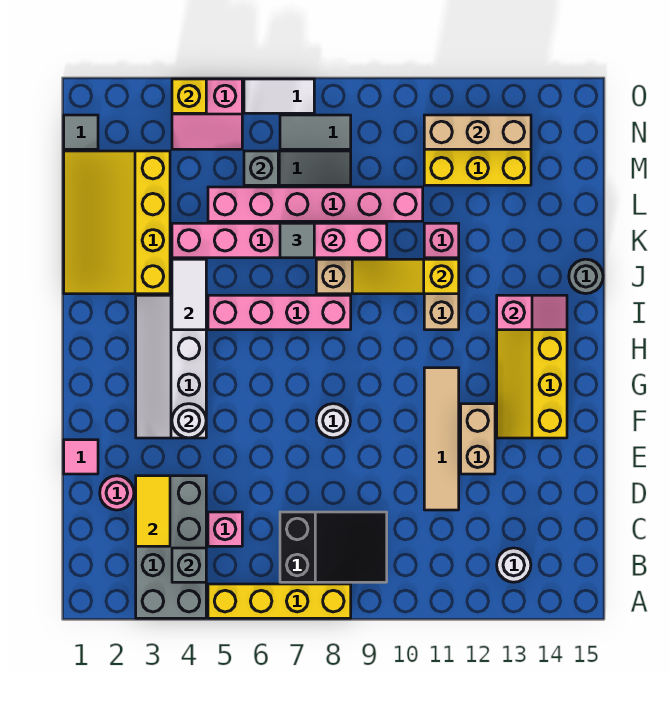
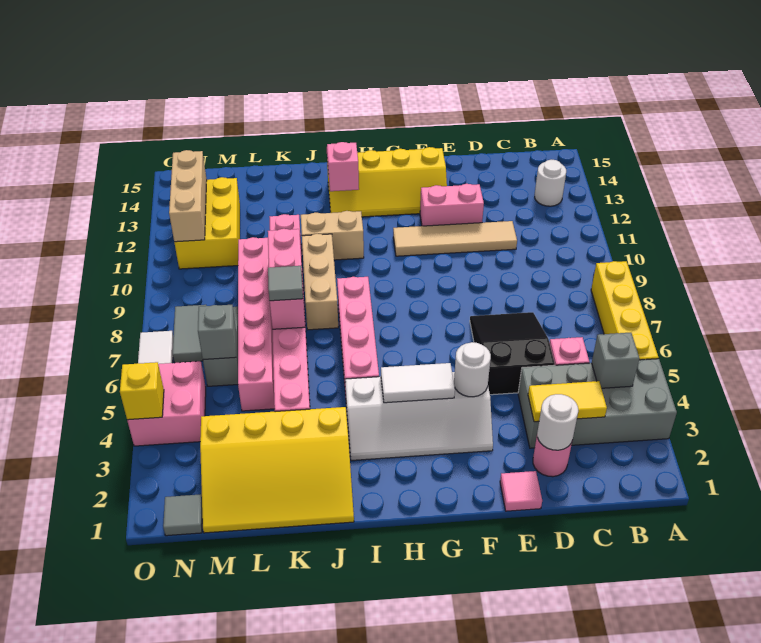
black slope B7:C9 level 1 top 7 -> black slope D5:E7 level 1 top 5
tan brick E12:F12 level 1 -> pink brick E12:F12 level 1
white round brick F8 level 1 -> white round brick D2 level 2
white tile I4:J4 level 2 -> white tile G4:H4 level 2
yellow slope J9:J11 level 2 top 11 -> none
grey round brick J15 level 1 -> none
pink slope N4:O5 level 1 top O -> pink brick N4:O5 level 1

